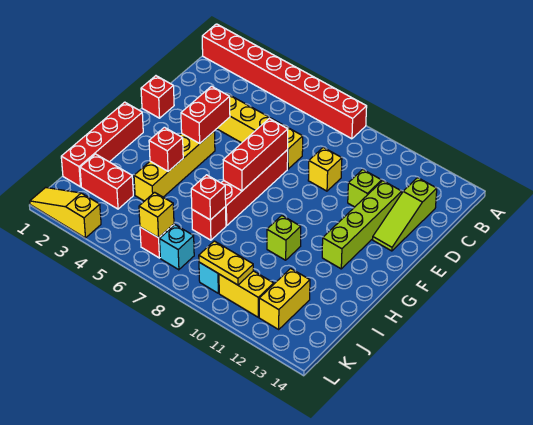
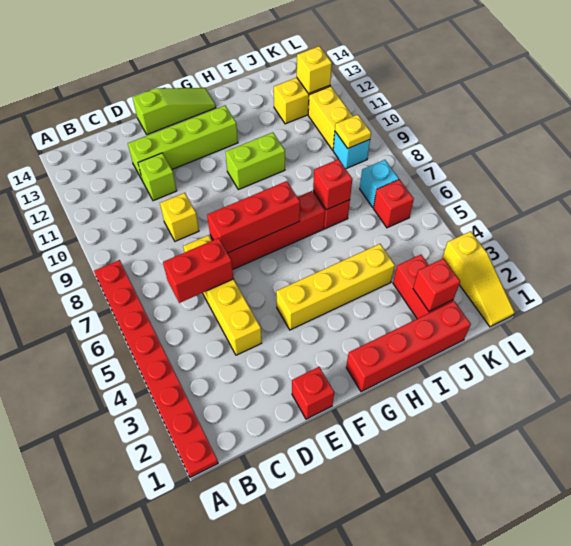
red brick A1:A8 level 1 -> red plate A1:A8 level 1
lime slope C13:E13 level 1 top C -> lime slope E14:G14 level 1 top E
red brick E4:F4 level 2 -> red brick C6:D6 level 2
red brick H4 level 2 -> red brick J2 level 2
lime brick H10 level 1 -> lime brick G10:H10 level 1
yellow brick K6 level 2 -> yellow brick K12 level 2
yellow plate K9:K10 level 2 -> yellow plate K9 level 2

